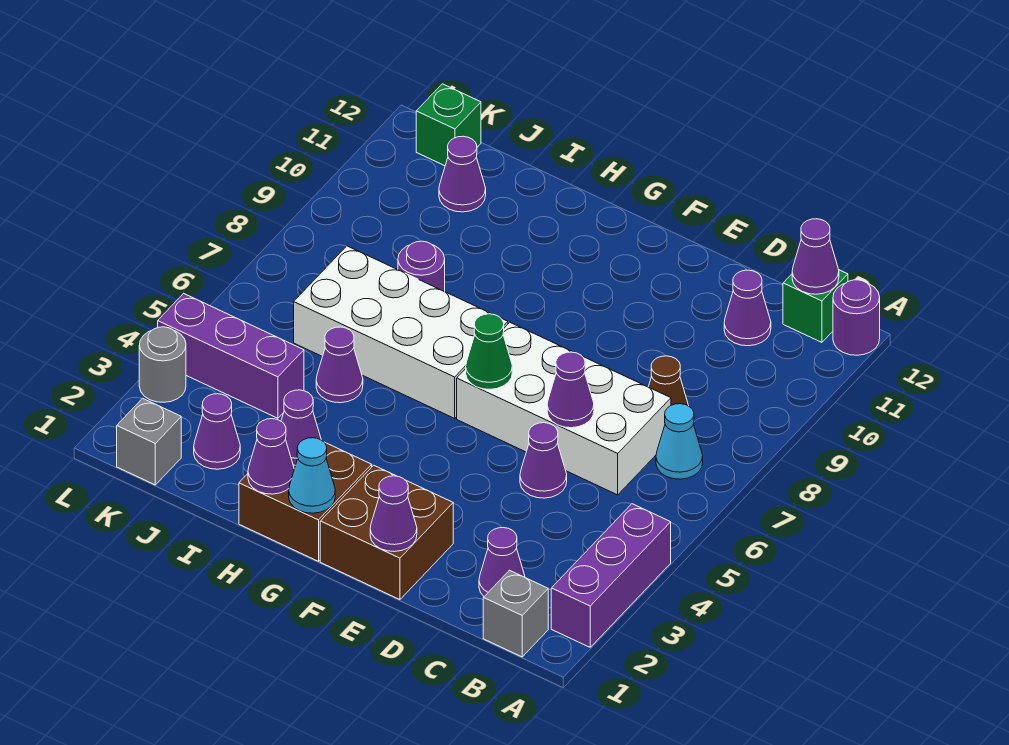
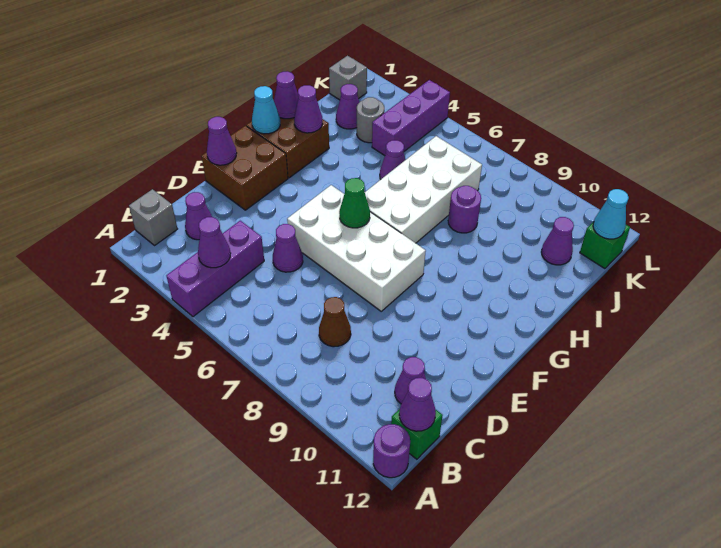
purple brick A2:A4 level 1 -> purple brick A4:C4 level 1
cyan cone B7 level 1 -> cyan cone K12 level 2
white brick C6:F7 level 1 -> white brick E5:F8 level 1
purple cone D6 level 2 -> purple cone B4 level 2
grey round brick L3 level 1 -> grey round brick J3 level 1

